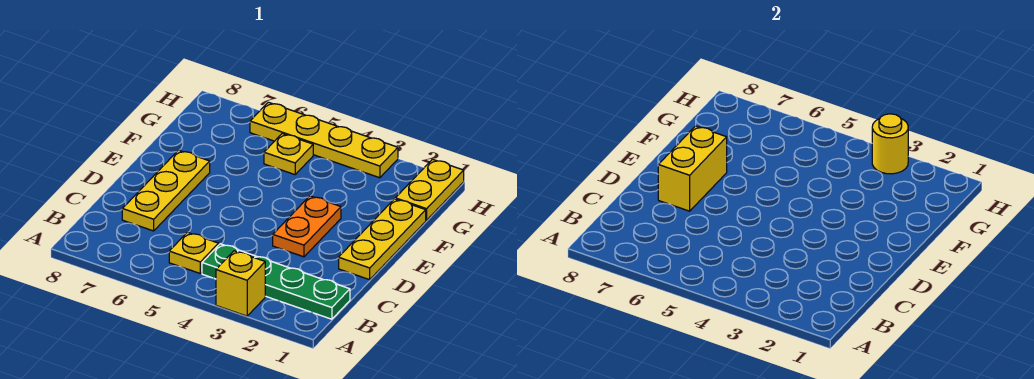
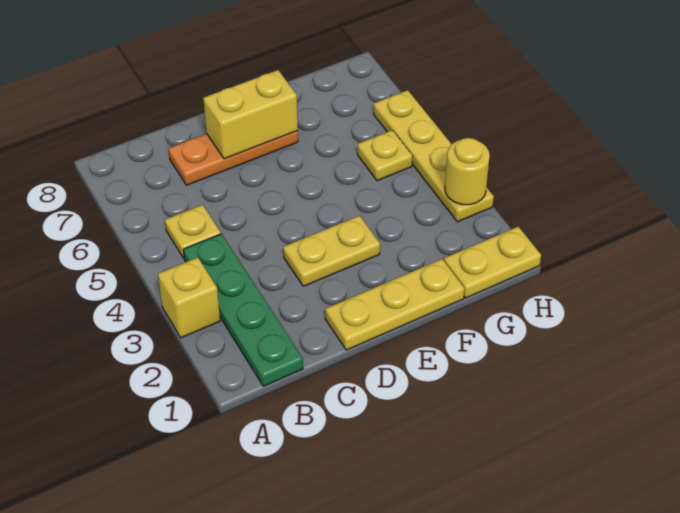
yellow plate C7:E7 level 1 -> orange plate C7:E7 level 1
orange plate D3:E3 level 1 -> yellow plate D3:E3 level 1

